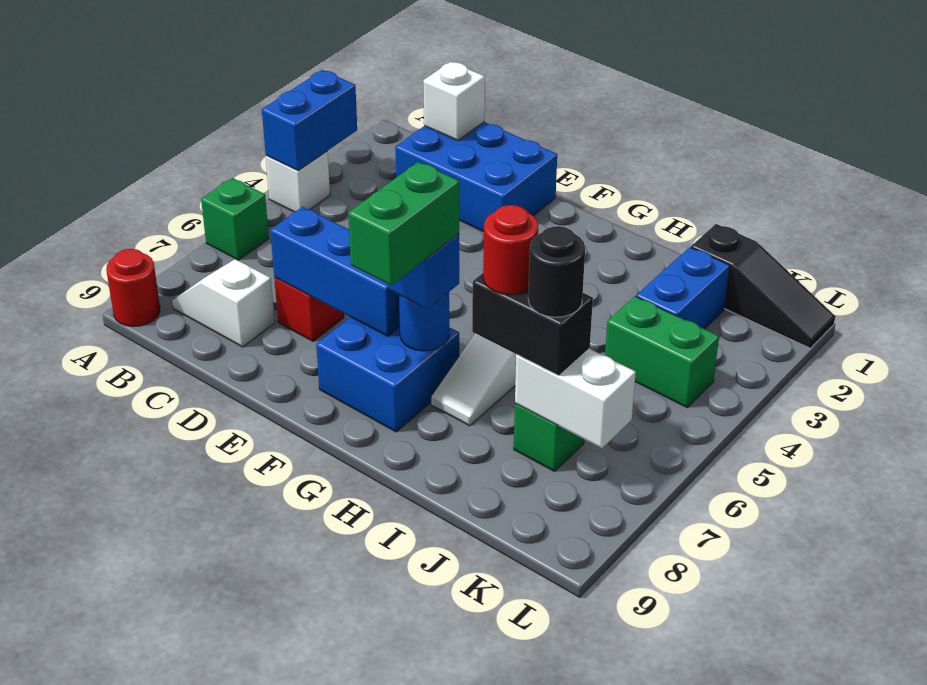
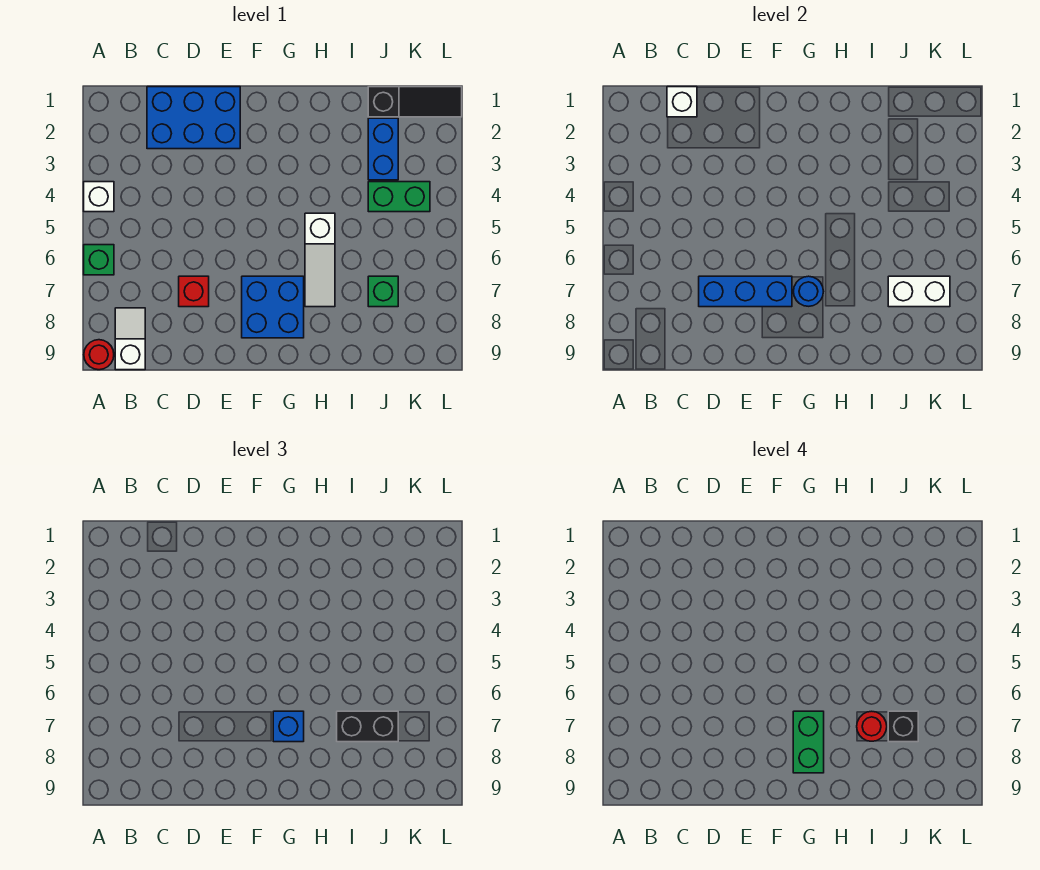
blue brick A3:A4 level 2 -> none
white slope B8:C8 level 1 top C -> white slope B8:B9 level 1 top 9
black round brick J7 level 4 -> black brick J7 level 4

